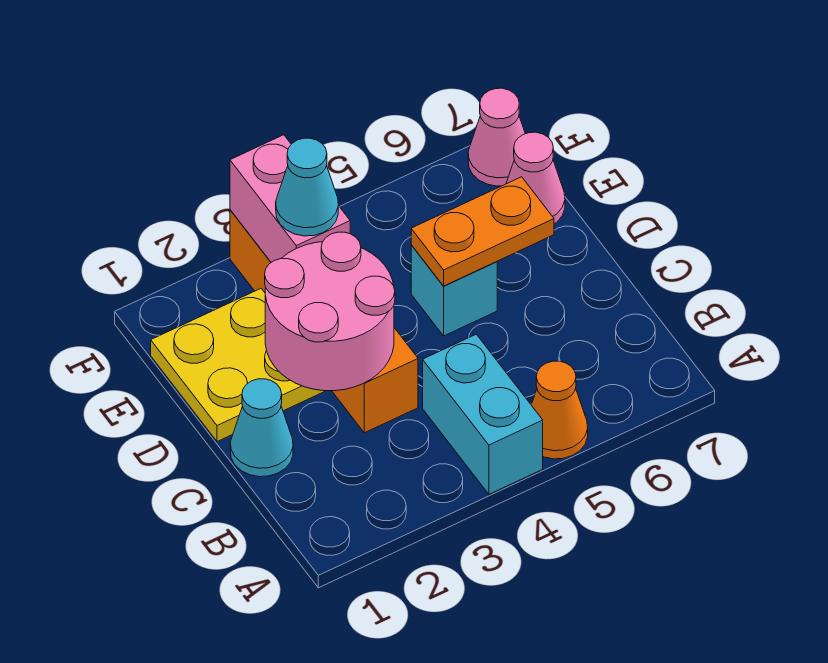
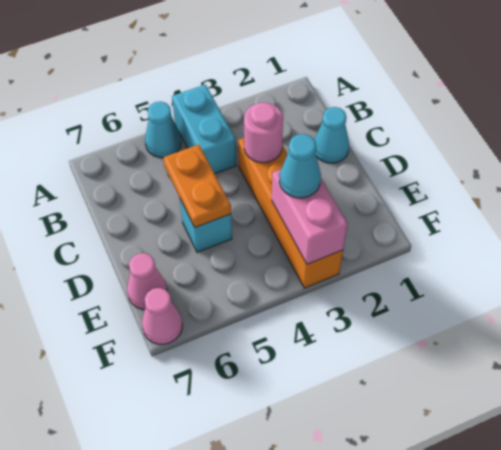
orange cone A5 level 1 -> cyan cone A5 level 1
pink round brick C2:D3 level 2 -> pink round brick C3 level 2
yellow plate D1:E2 level 1 -> none
orange plate D5:D6 level 2 -> orange plate C5:D5 level 2

